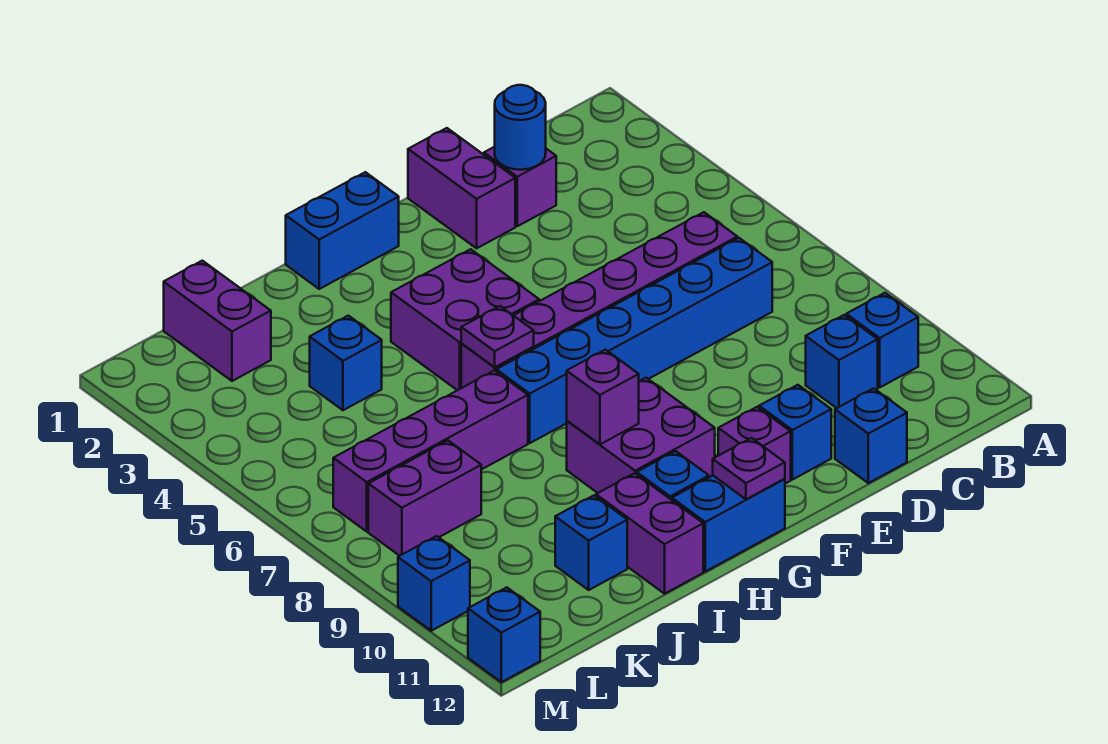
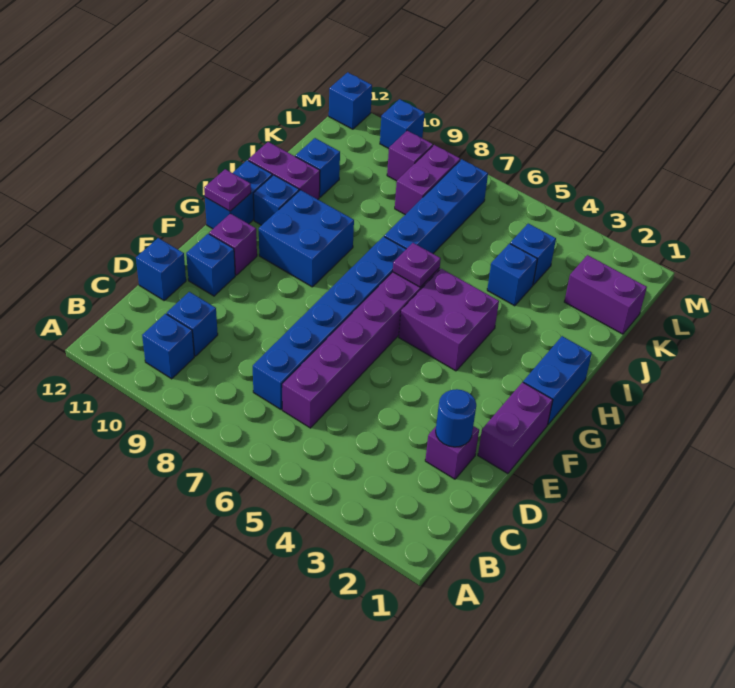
purple brick E1:E2 level 1 -> purple brick E1:F1 level 1
purple brick G9:H10 level 1 -> blue brick G9:H10 level 1
purple brick H9 level 2 -> purple brick L9 level 1
purple brick I7:L7 level 1 -> blue brick I7:L7 level 1
none -> blue brick K4 level 1

